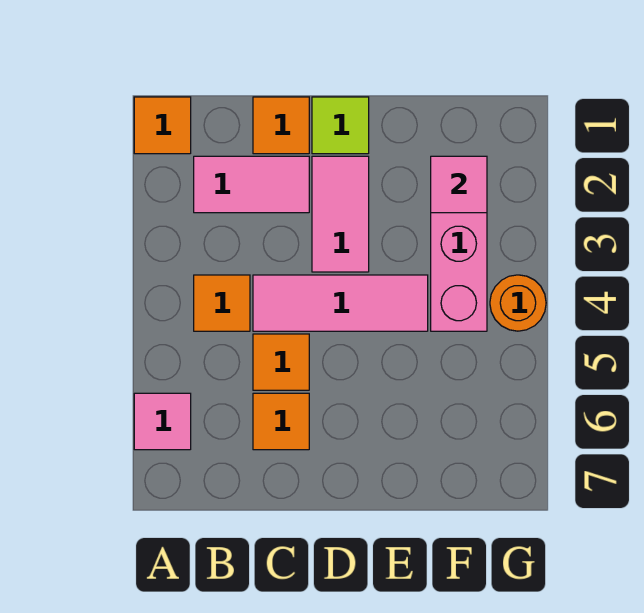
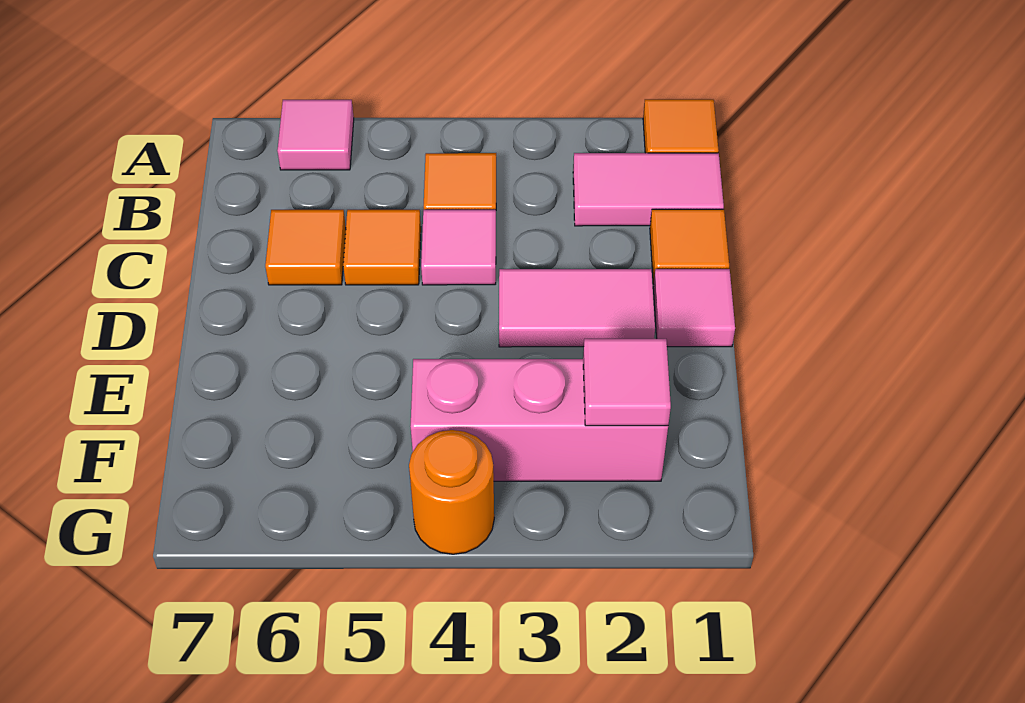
pink tile B2:C2 level 1 -> pink tile B1:B2 level 1
pink tile C4:E4 level 1 -> pink tile C4 level 1
lime tile D1 level 1 -> pink tile D1 level 1

